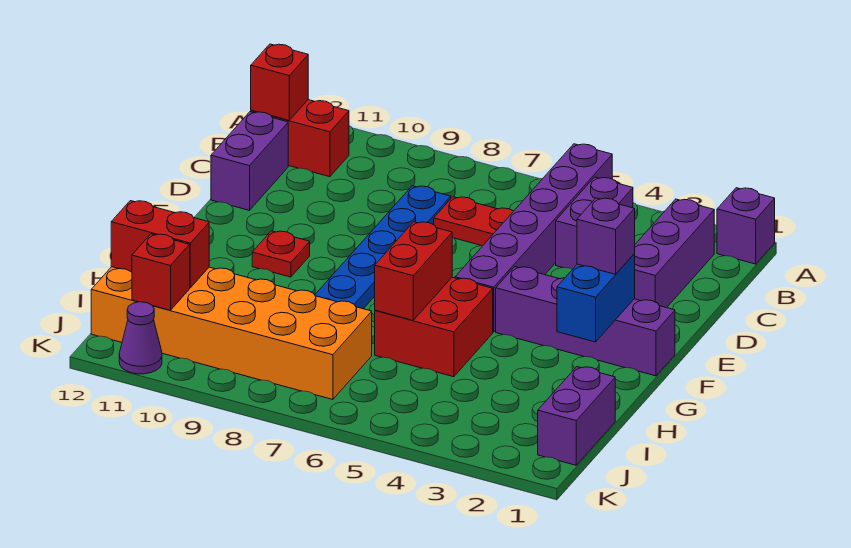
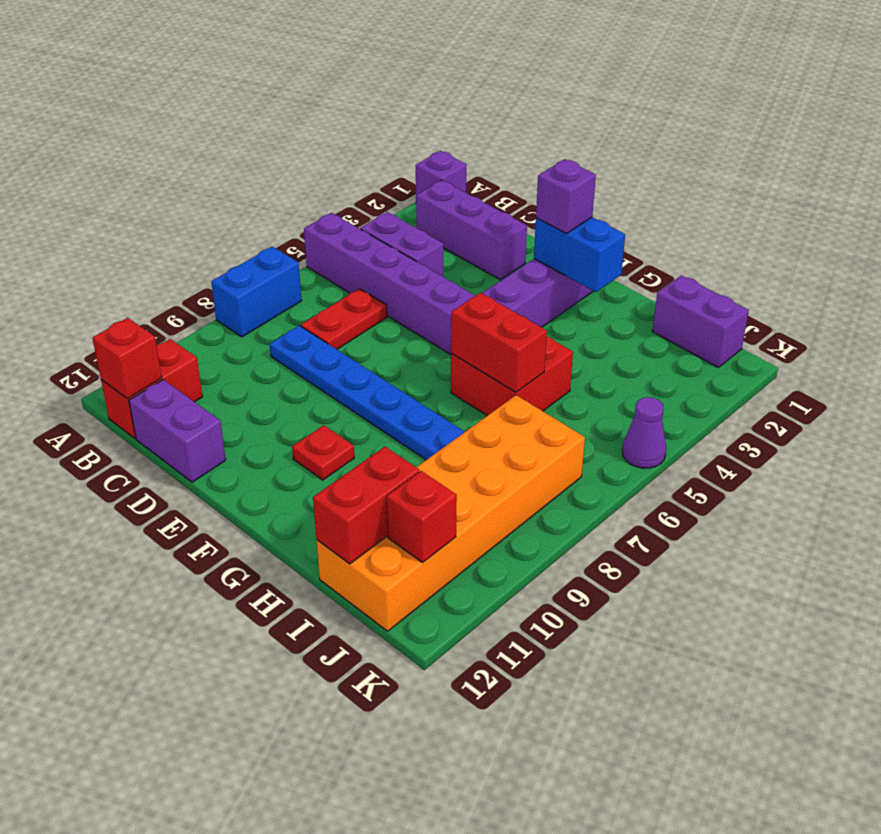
none -> blue brick A7:A8 level 1
purple cone K11 level 1 -> purple cone K5 level 1

